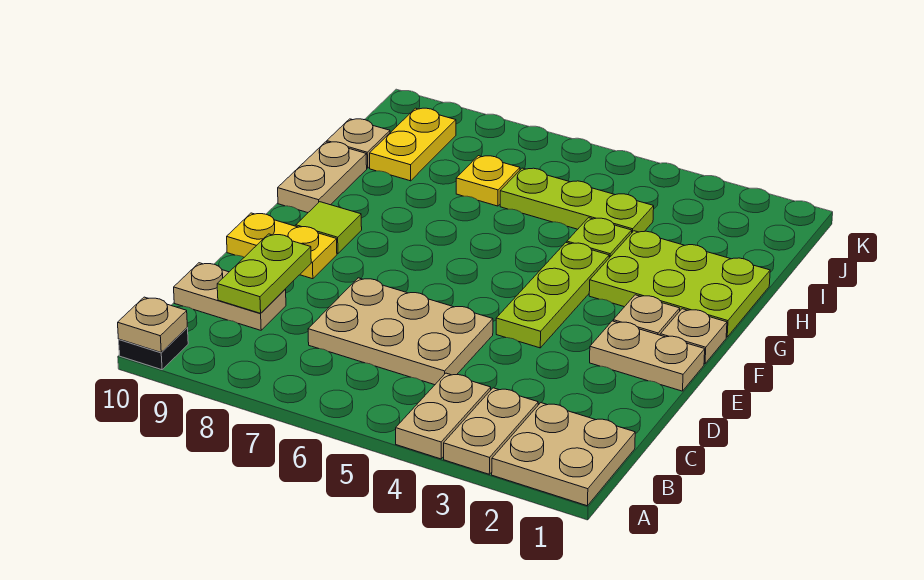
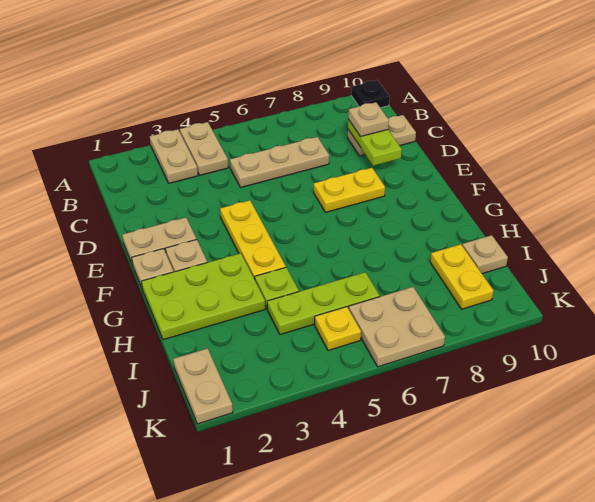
tan plate A1:B2 level 1 -> tan plate J6:K7 level 1
tan plate A10 level 2 -> tan plate C9 level 3
tan plate C5:D7 level 1 -> tan plate C5:C7 level 1
lime plate E4:G4 level 1 -> yellow plate E4:G4 level 1
yellow plate E9:E10 level 1 -> yellow plate E7:E8 level 1
lime tile F9 level 1 -> none
tan plate G10:H10 level 1 -> tan plate J1:K1 level 1
yellow plate I7 level 1 -> yellow plate J5 level 1

